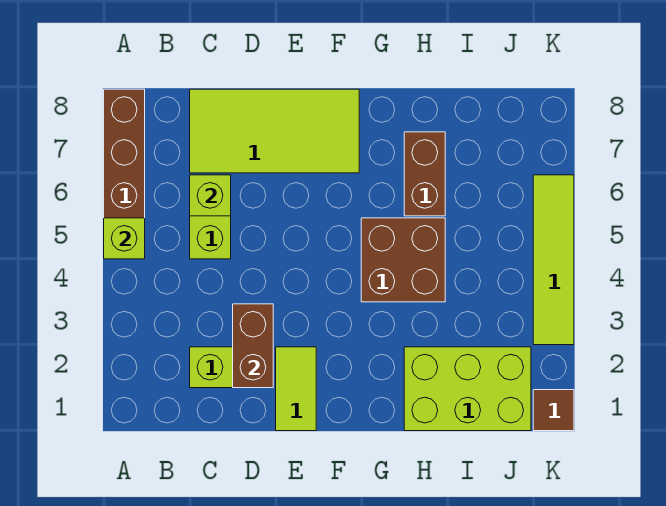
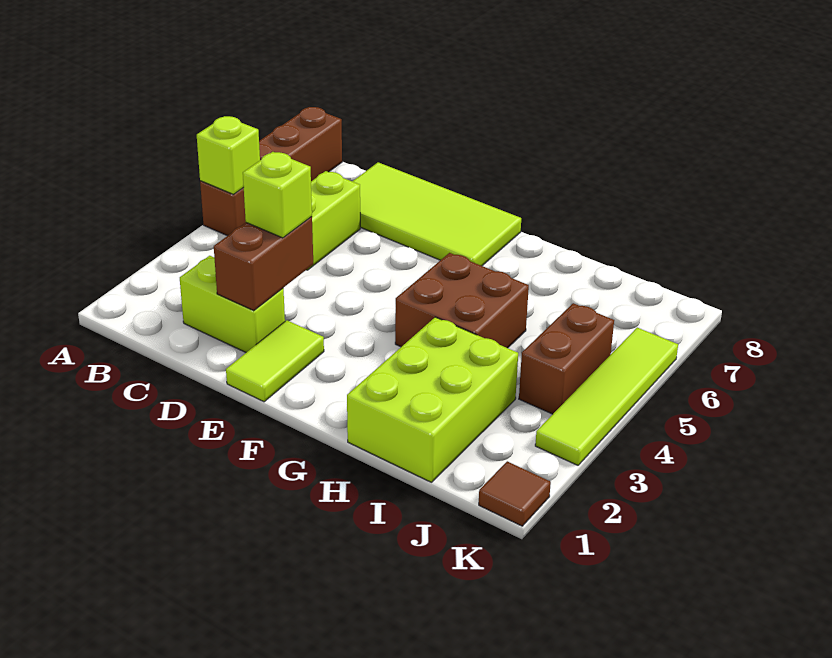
lime brick C6 level 2 -> lime brick D3 level 3
lime brick H1:J2 level 1 -> lime brick H1:I3 level 1
brown brick H6:H7 level 1 -> brown brick J4:J5 level 1

